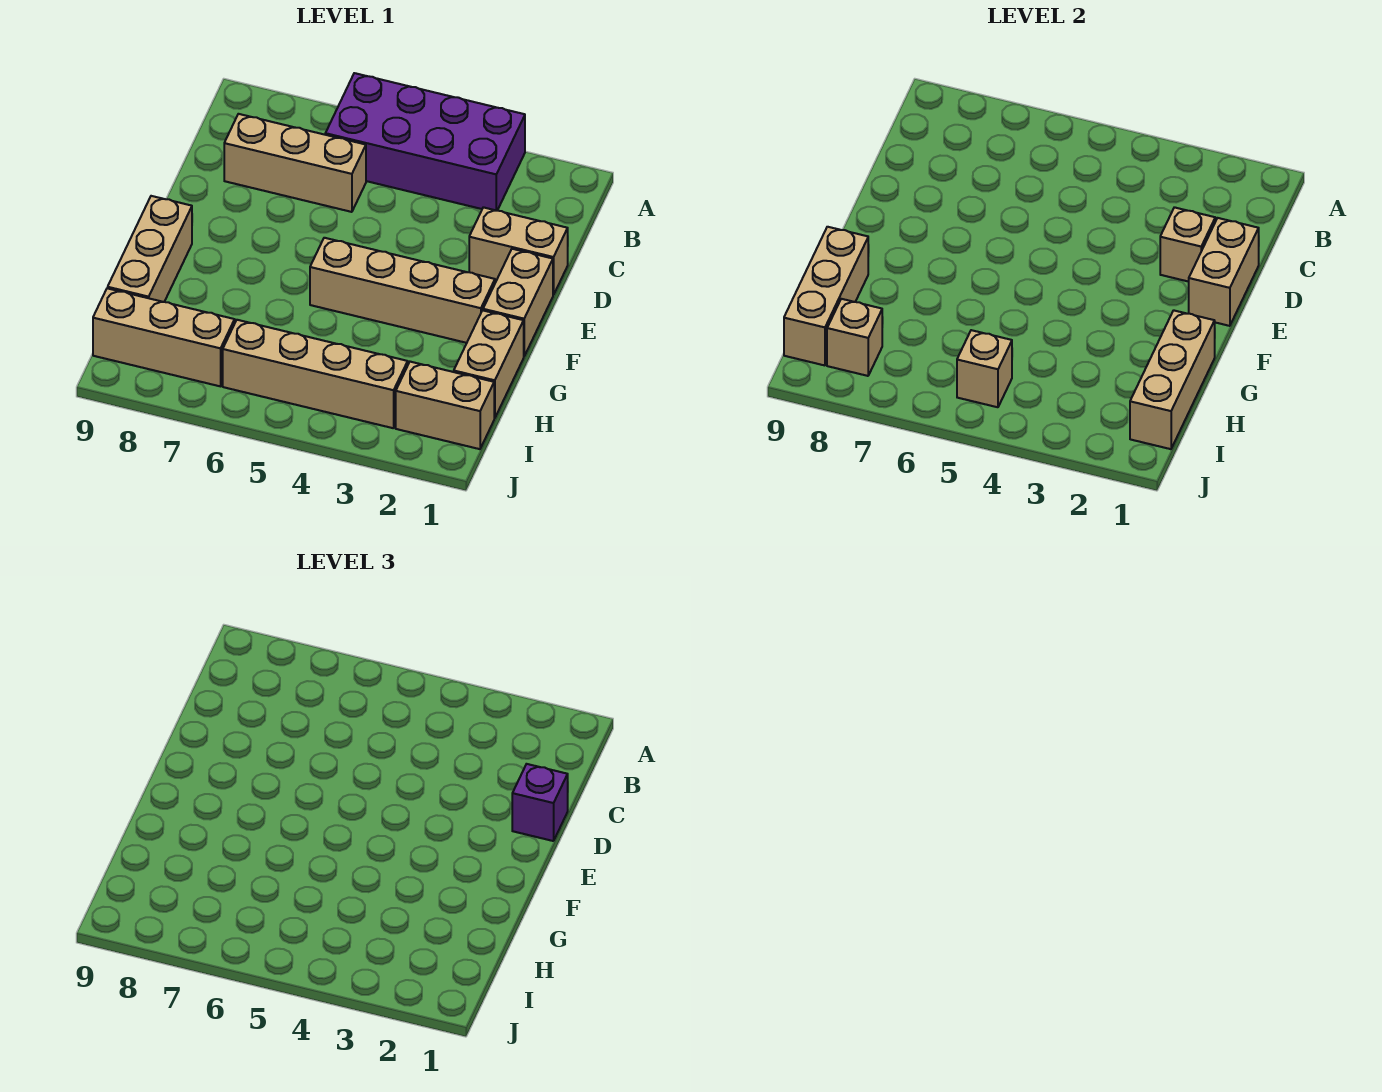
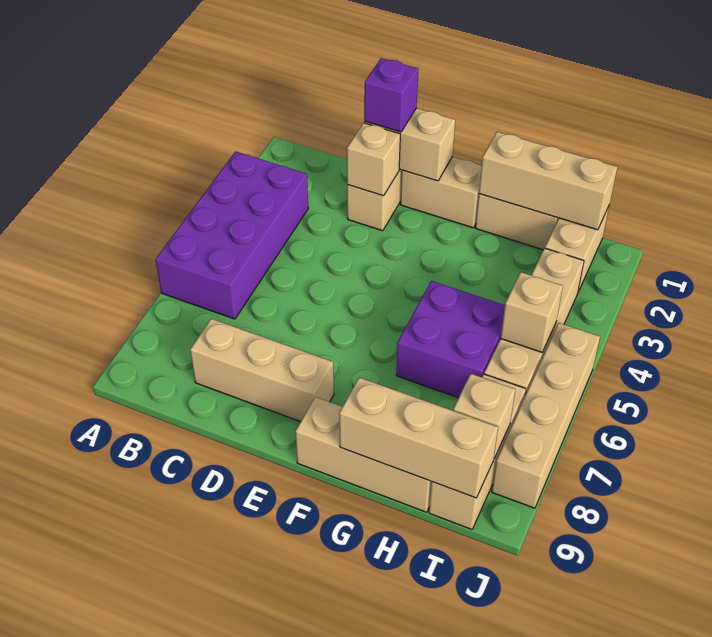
tan brick C6:C8 level 1 -> tan brick C8:E8 level 1
tan brick F2:F5 level 1 -> tan brick J5:J8 level 1
none -> purple brick G5:H6 level 1

